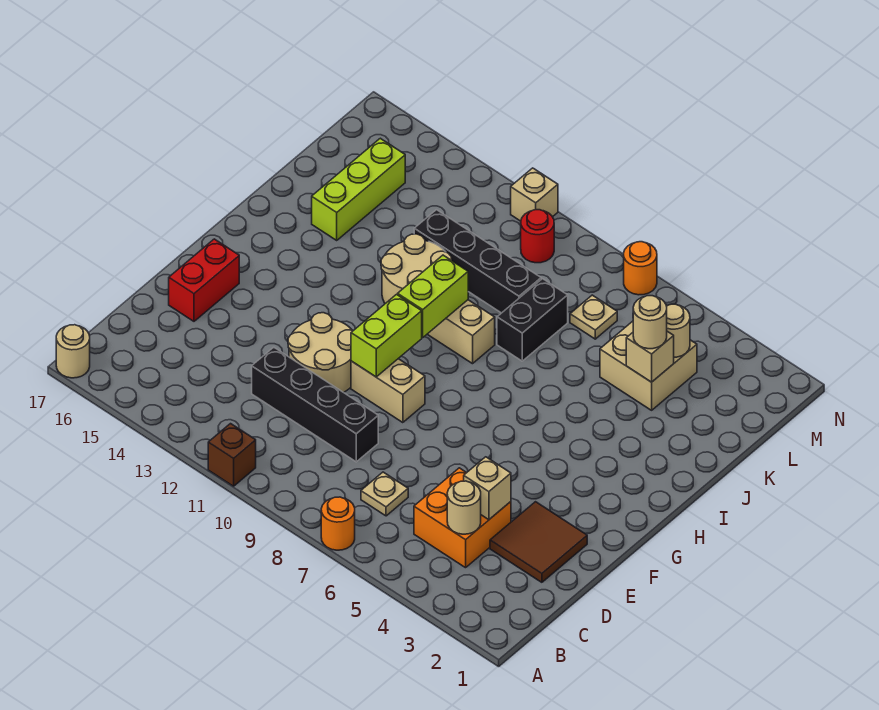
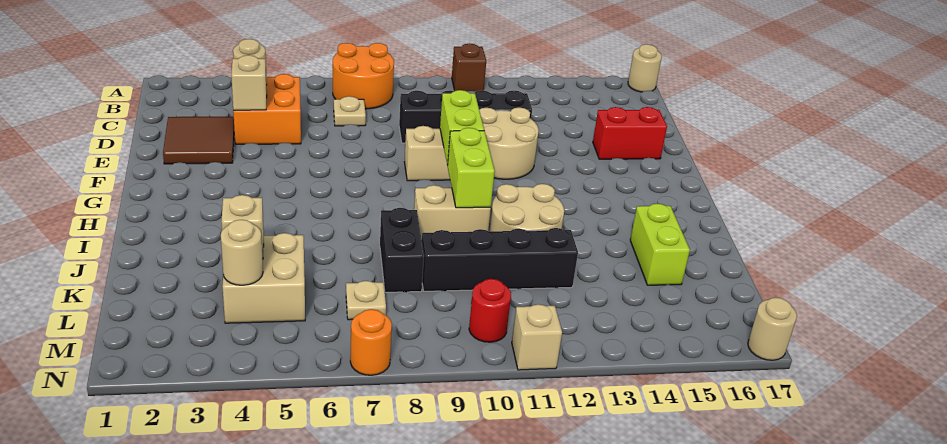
orange round brick A7 level 1 -> orange round brick A7:B8 level 1
red brick E16:F16 level 1 -> red brick E15:E16 level 1
lime brick J15:L15 level 1 -> lime brick J15:K15 level 1
tan round brick K4 level 3 -> tan round brick N17 level 1

